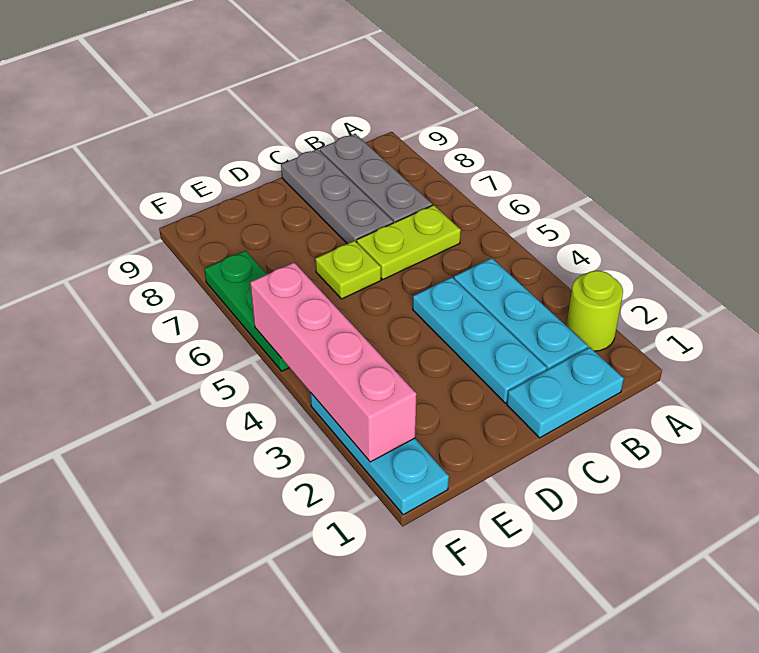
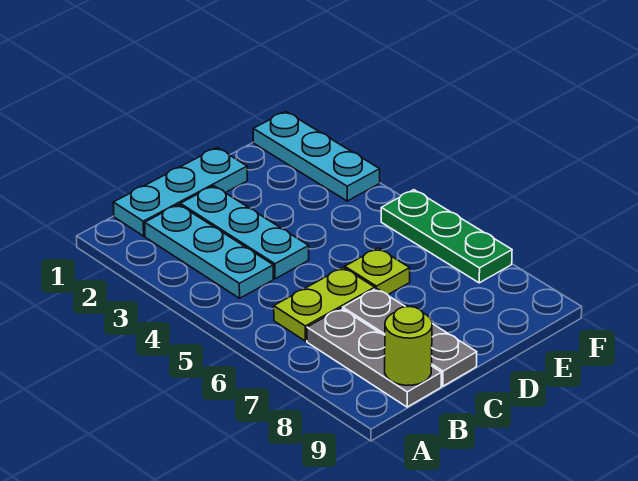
lime round brick A2 level 1 -> lime round brick B9 level 2
cyan plate B1:C1 level 1 -> cyan plate B1:D1 level 1
pink brick F2:F5 level 2 -> none

